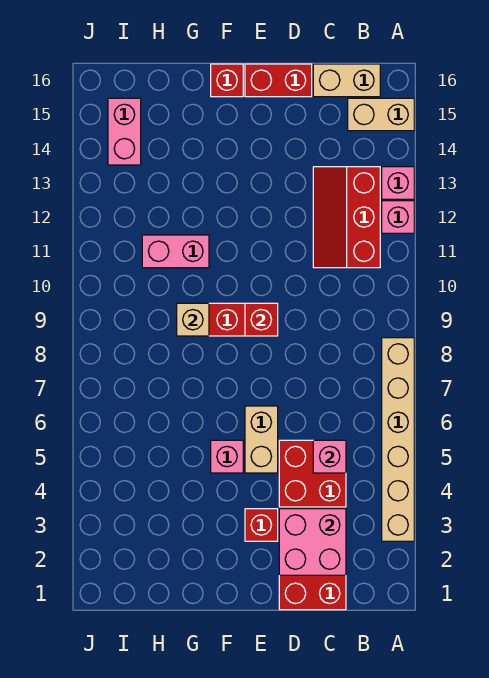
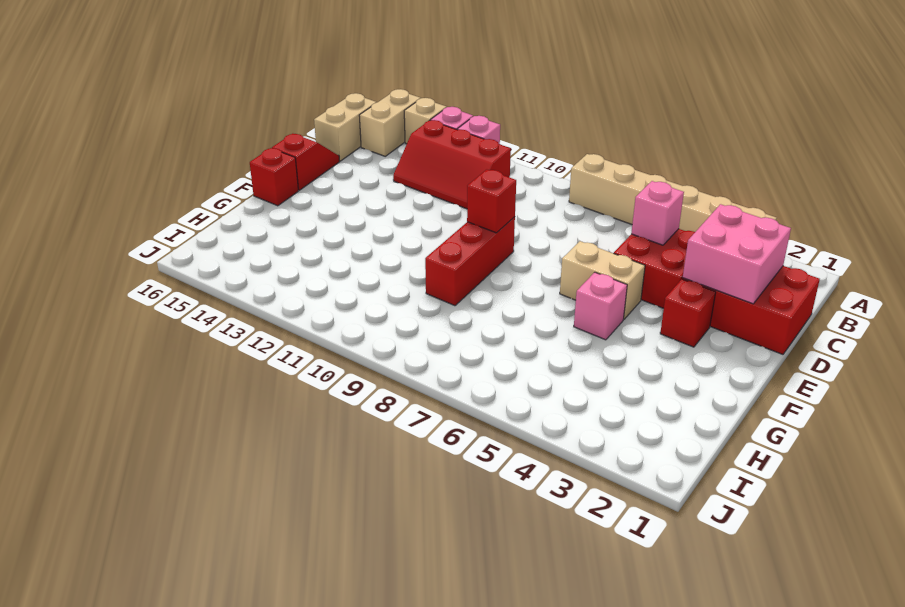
red brick D16:E16 level 1 -> red slope D16:E16 level 1 top E
tan brick G9 level 2 -> tan brick A14 level 1
pink brick G11:H11 level 1 -> none
pink brick I14:I15 level 1 -> none

